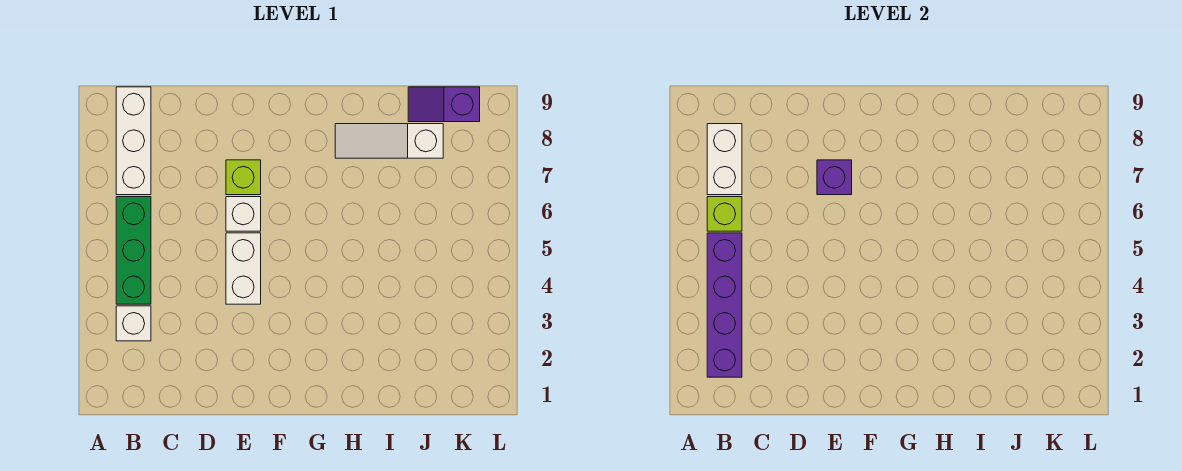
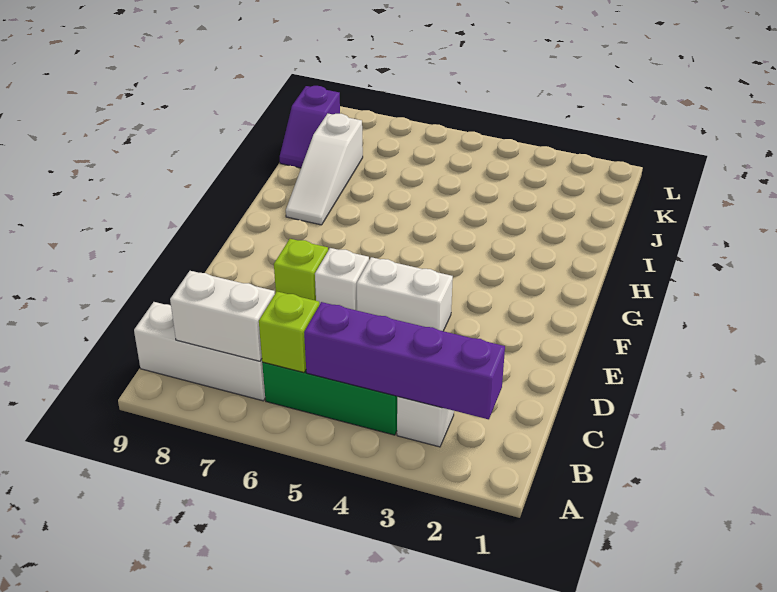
purple brick E7 level 2 -> none

